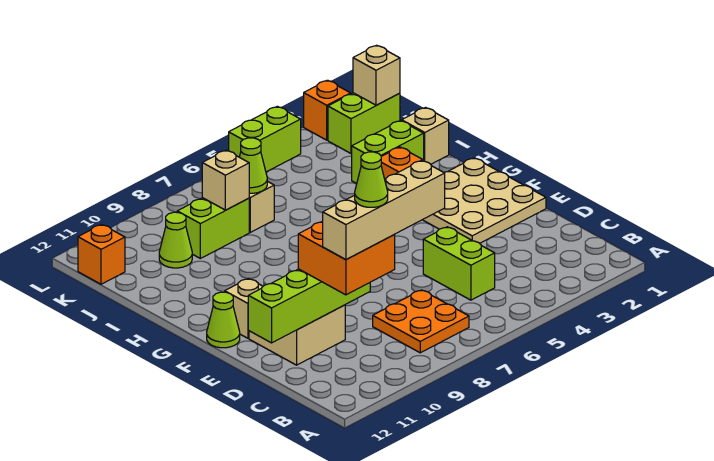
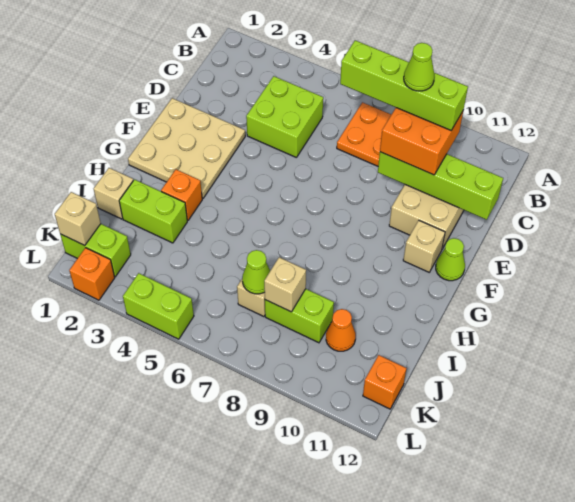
lime brick C5:D5 level 1 -> lime brick C4:D5 level 1
tan brick C7:C10 level 4 -> lime brick C7:C10 level 4
lime cone J10 level 1 -> orange cone J10 level 1

